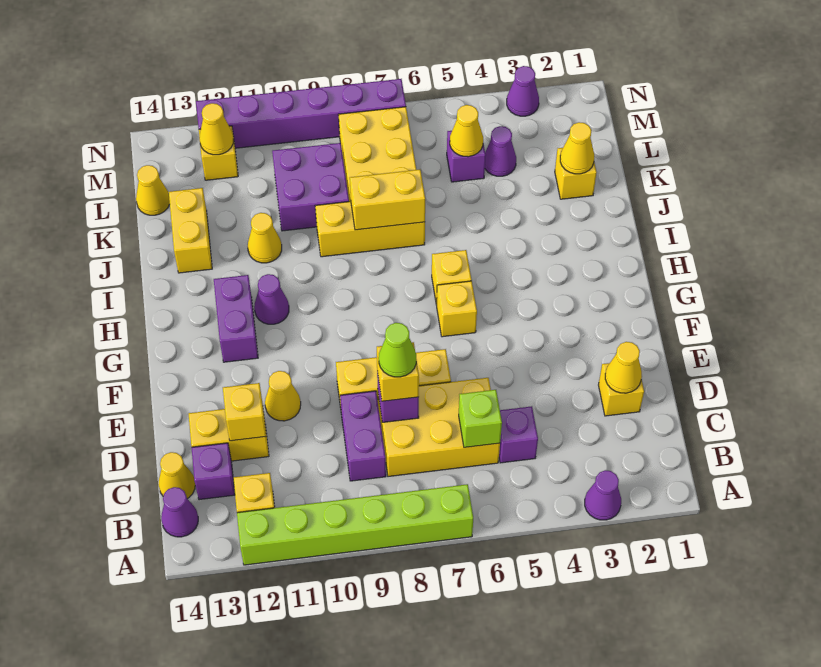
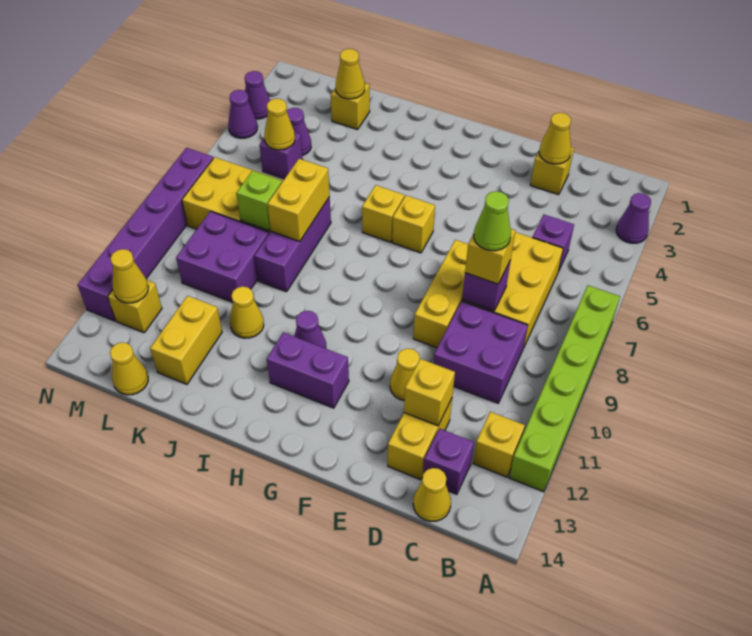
purple cone B14 level 1 -> purple cone N4 level 1
lime brick C6 level 2 -> lime brick K8 level 2
purple brick C9:D9 level 1 -> purple brick C9:D10 level 1
yellow brick J7:J9 level 1 -> purple brick J7:J9 level 1
yellow brick J13:K13 level 1 -> yellow brick K12:K13 level 1

